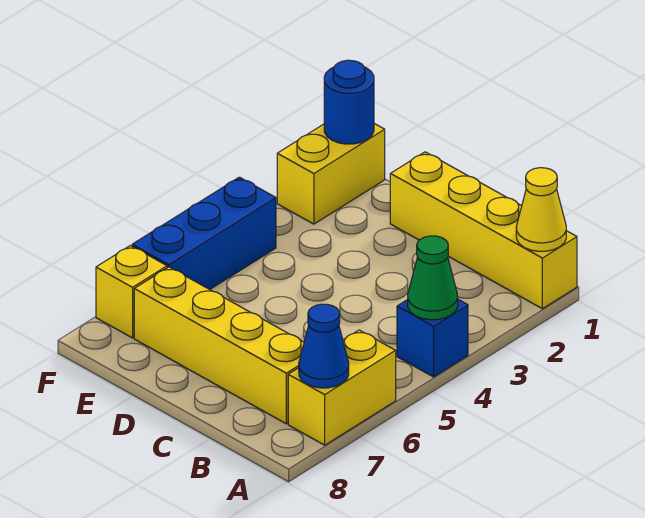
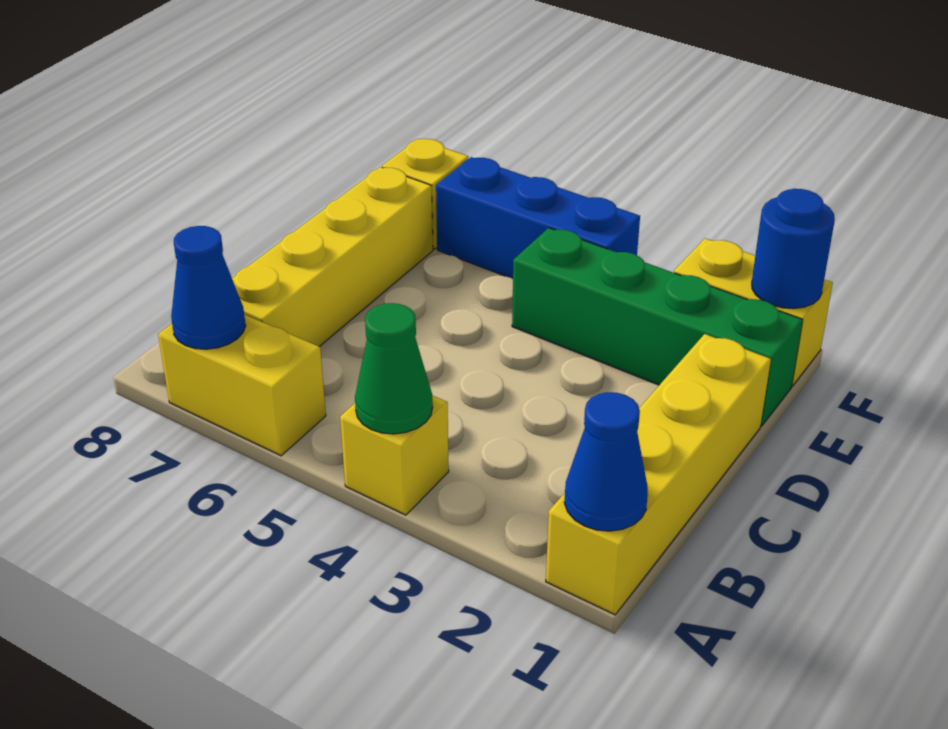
yellow cone A1 level 2 -> blue cone A1 level 2
blue brick A4 level 1 -> yellow brick A4 level 1
none -> green brick E1:E4 level 1

